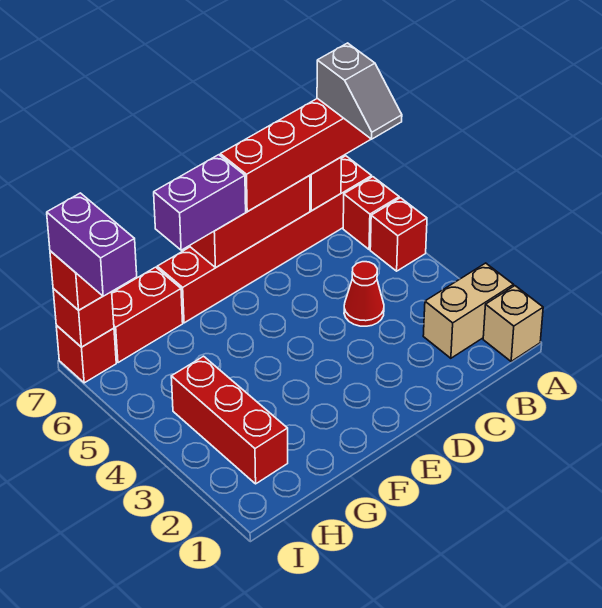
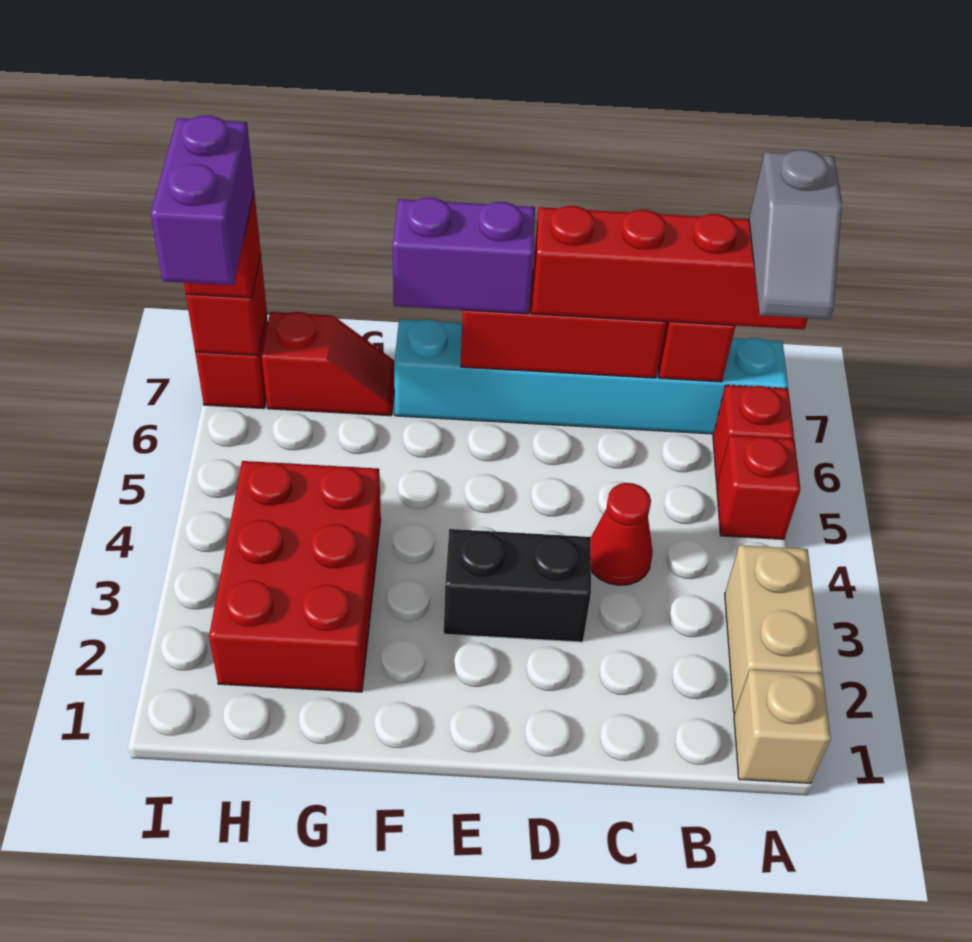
tan brick A2:B2 level 1 -> tan brick A2:A3 level 1
red brick A7:F7 level 1 -> cyan brick A7:F7 level 1
none -> black brick D3:E3 level 1
red brick G7:H7 level 1 -> red slope G7:H7 level 1 top H
red brick H2:H4 level 1 -> red brick G2:H4 level 1

